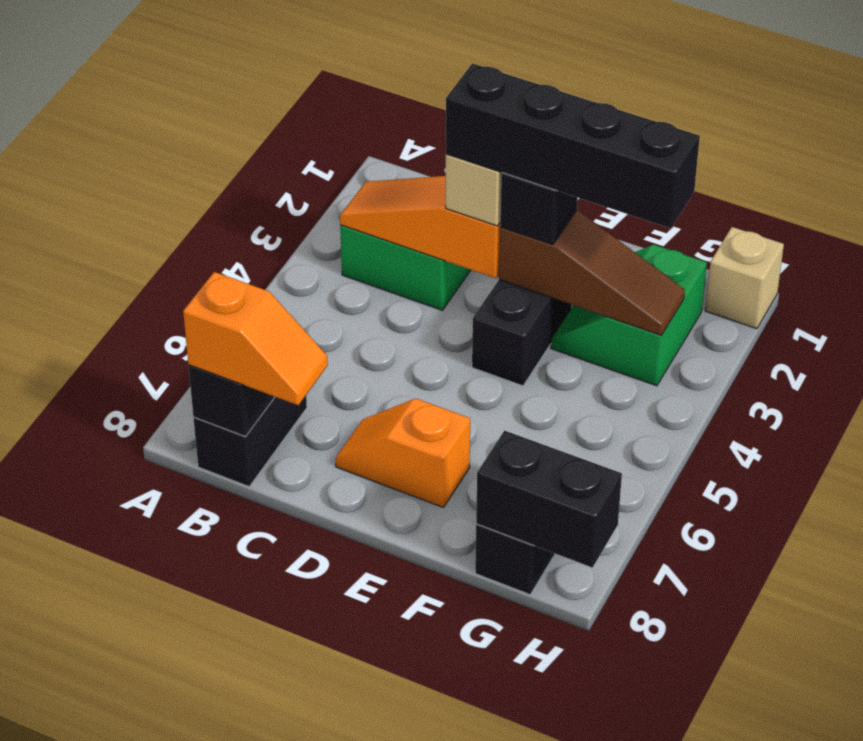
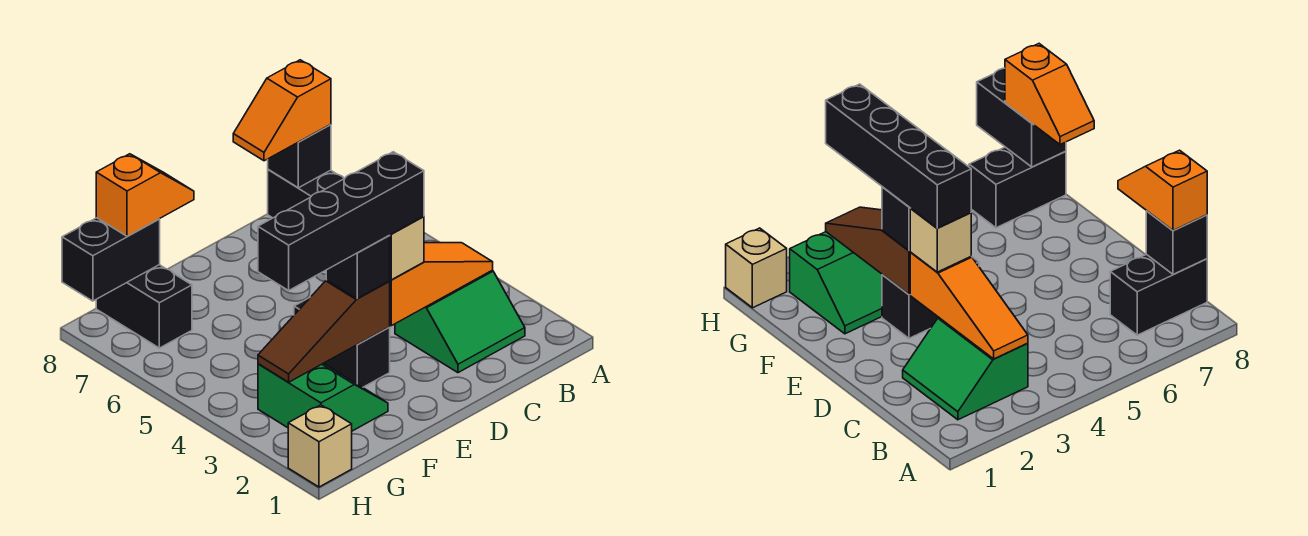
orange slope D7:E7 level 1 top E -> orange slope F8:G8 level 3 top G

